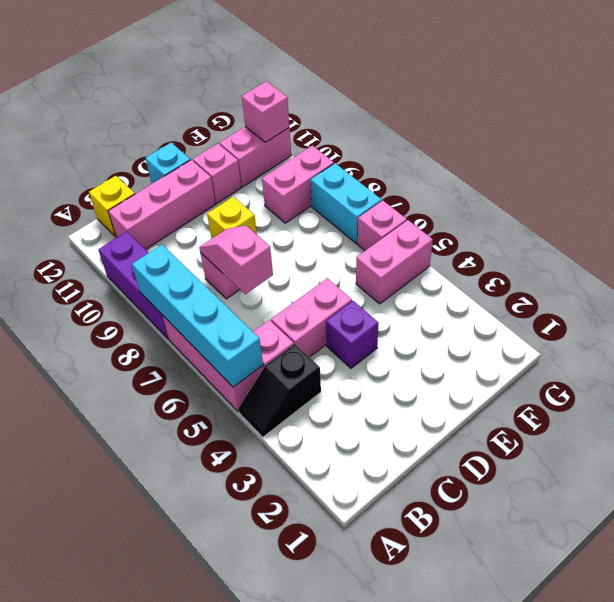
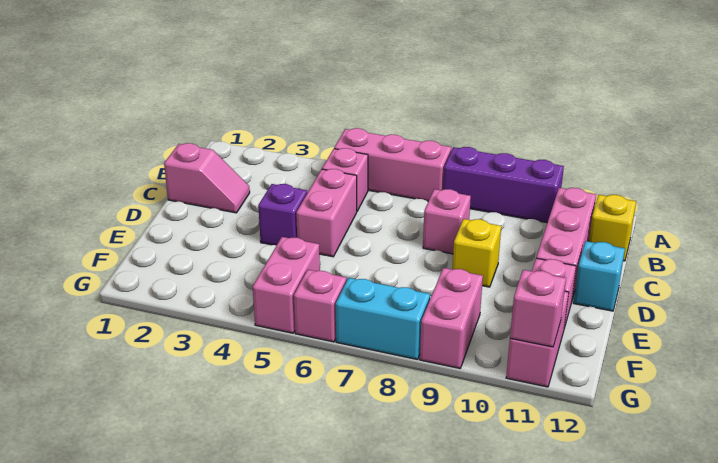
black slope A4:B4 level 1 top B -> none
cyan brick A5:A8 level 2 -> none
pink slope C7:C8 level 2 top 7 -> pink slope C1:C2 level 1 top 1

